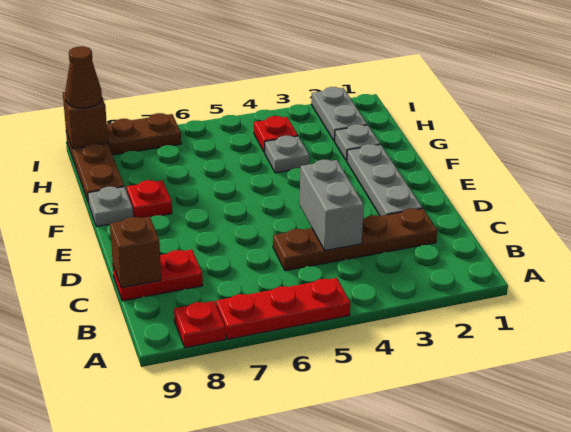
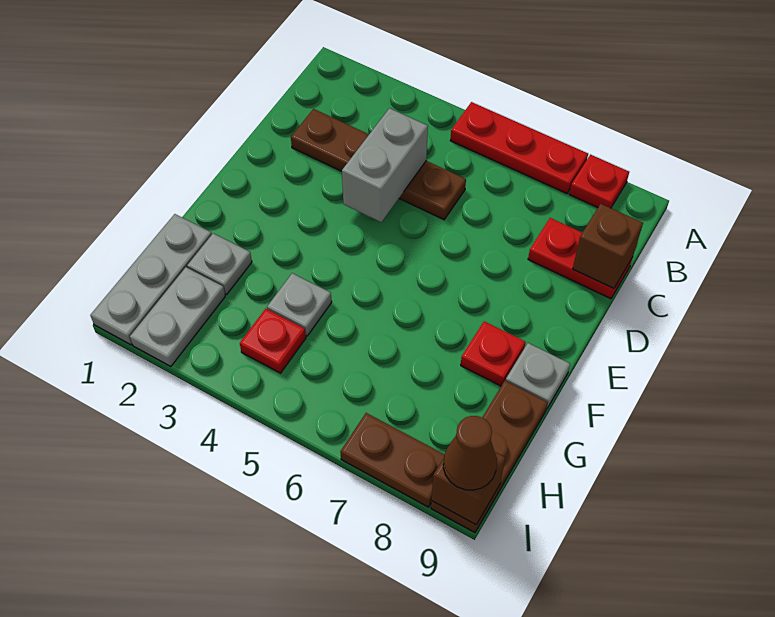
grey plate D2:F2 level 1 -> grey plate G1:I1 level 1

